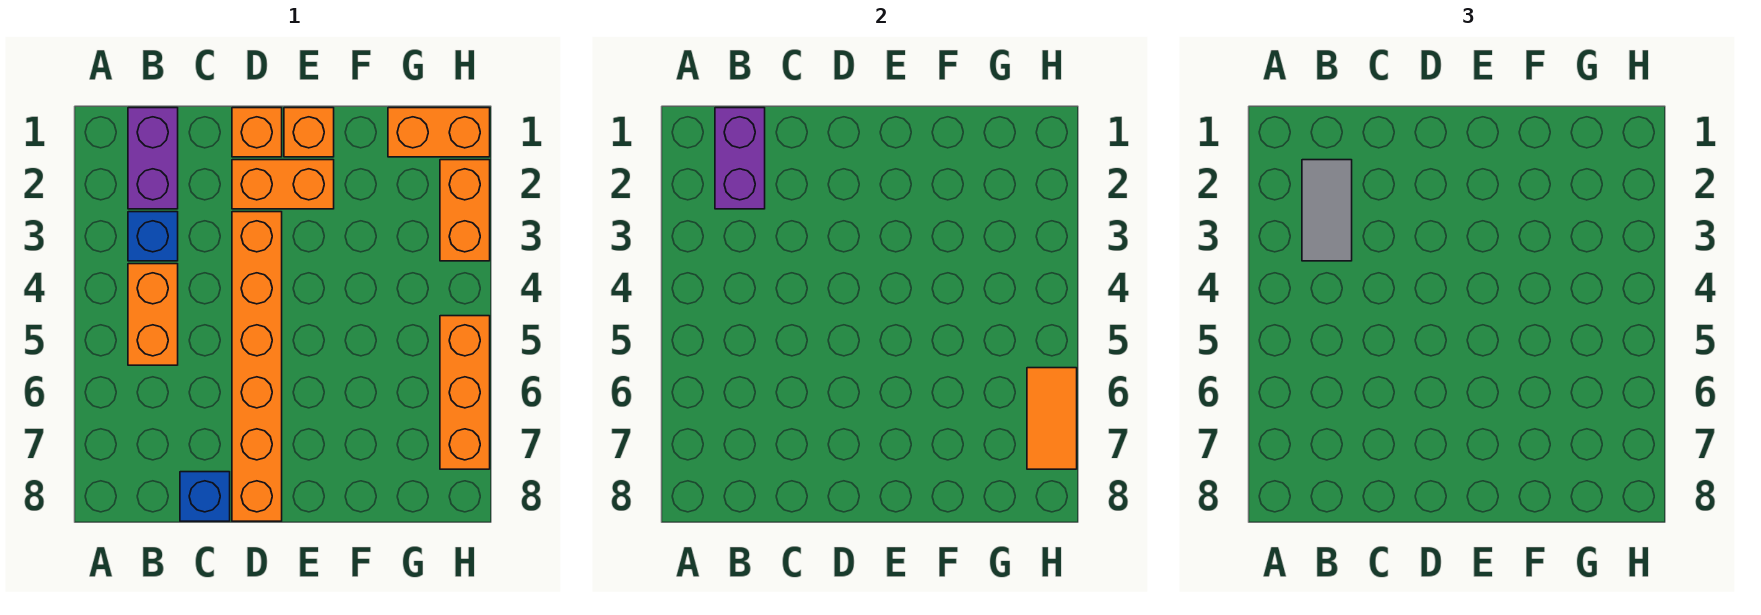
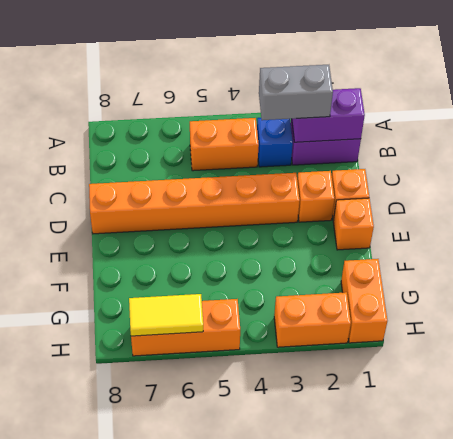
grey tile B2:B3 level 3 -> grey brick B2:B3 level 3
blue brick C8 level 1 -> none
orange brick D2:E2 level 1 -> orange brick D2 level 1
orange tile H6:H7 level 2 -> yellow tile H6:H7 level 2

